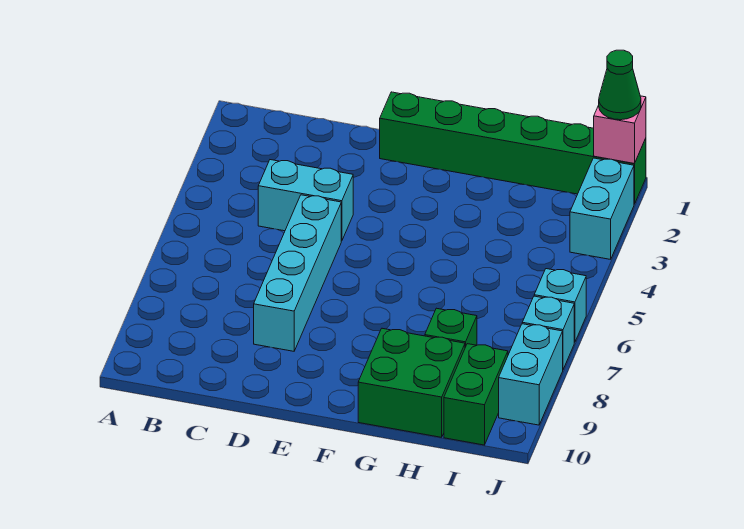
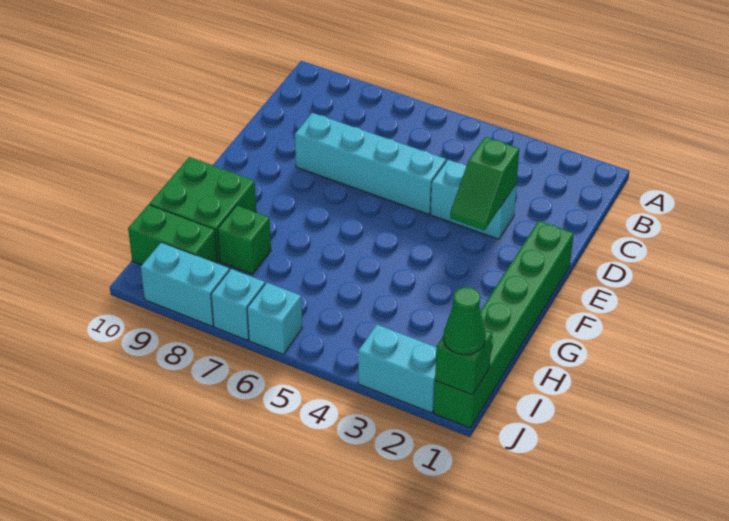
cyan brick C4:D4 level 1 -> cyan brick D3:D4 level 1
none -> green slope D3:E3 level 2 top D
pink brick J1 level 2 -> green brick J1 level 2

